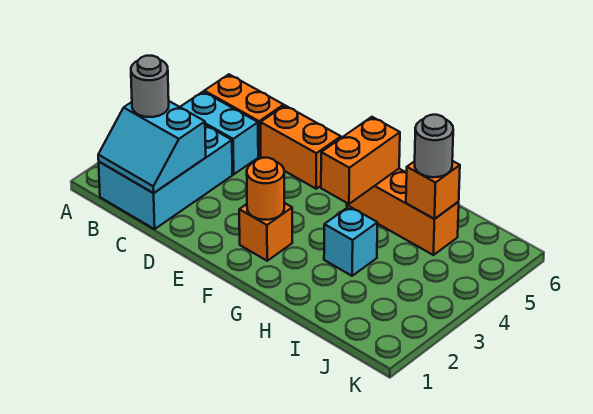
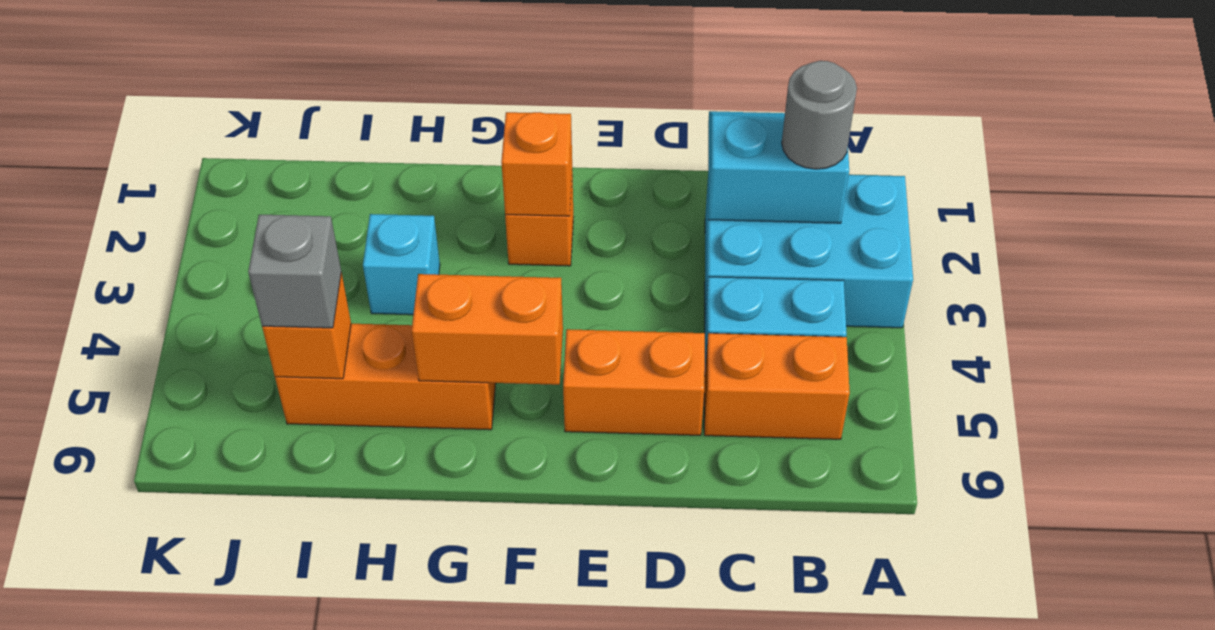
cyan brick B1:C3 level 1 -> cyan brick A2:C3 level 1
orange round brick F2 level 2 -> orange brick F2 level 2
orange brick G4:G5 level 2 -> orange brick F5:G5 level 2
grey round brick I5 level 3 -> grey brick I5 level 3

